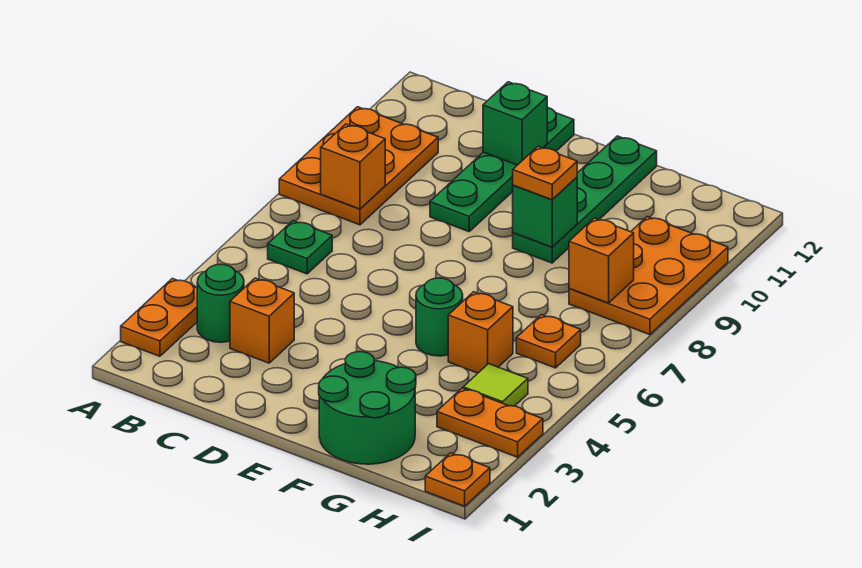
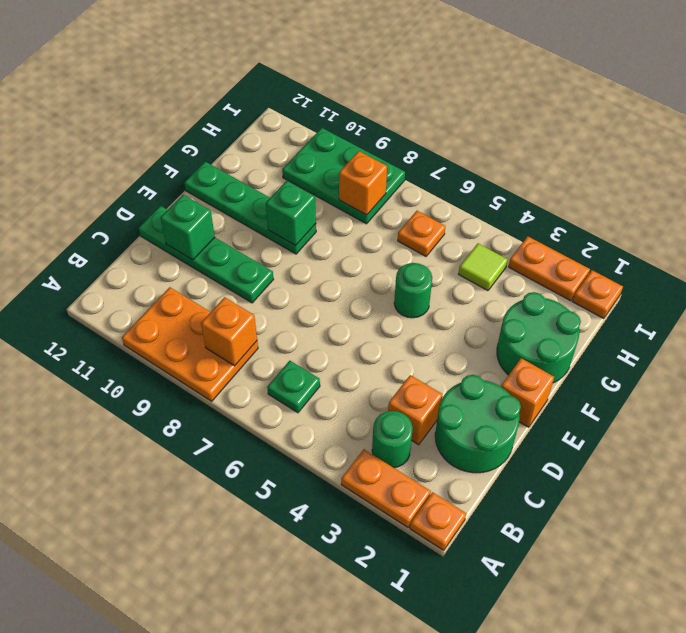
none -> green round brick C1:D2 level 1
orange plate F9 level 3 -> orange plate A1 level 1
orange brick G5 level 1 -> orange brick E1 level 1
orange plate H3:I3 level 1 -> orange plate I2:I3 level 1
orange plate H8:I10 level 1 -> green plate H8:I10 level 1

